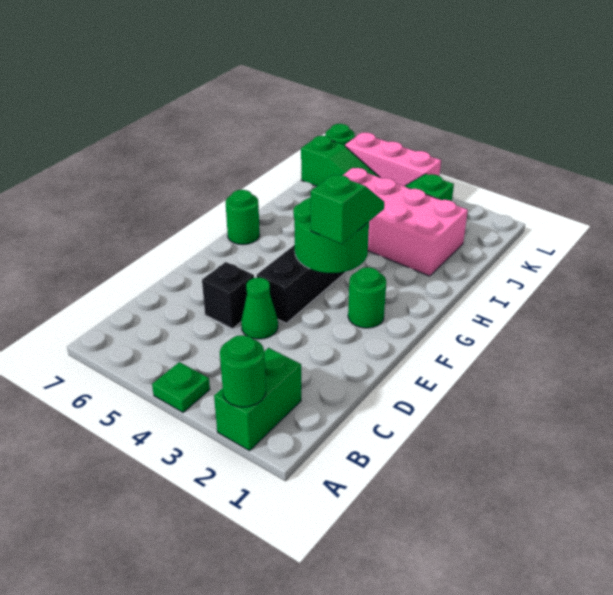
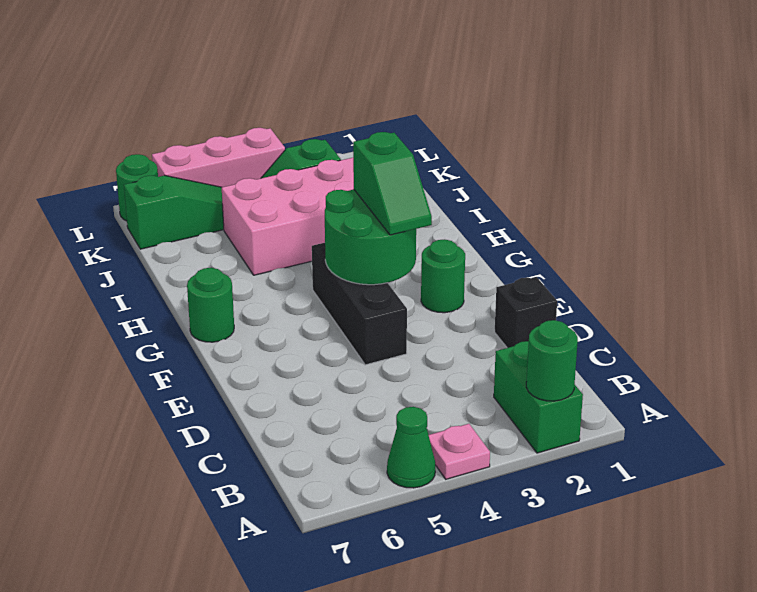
green plate A4 level 1 -> pink plate A4 level 1
green cone D4 level 1 -> green cone A5 level 1
black brick D5 level 1 -> black brick D1 level 1
green slope F3:G3 level 3 top F -> green slope F3:G3 level 3 top G

